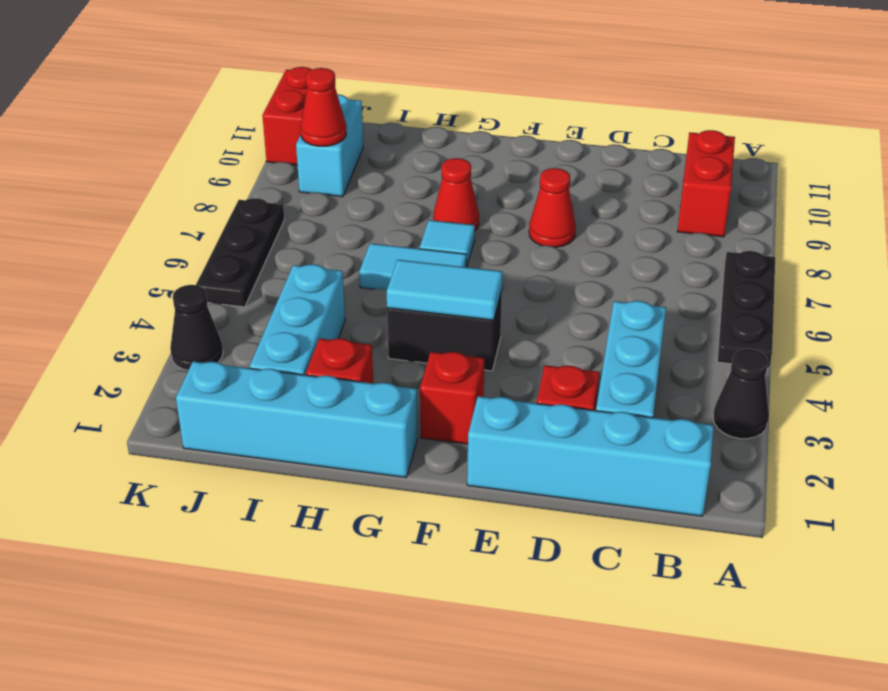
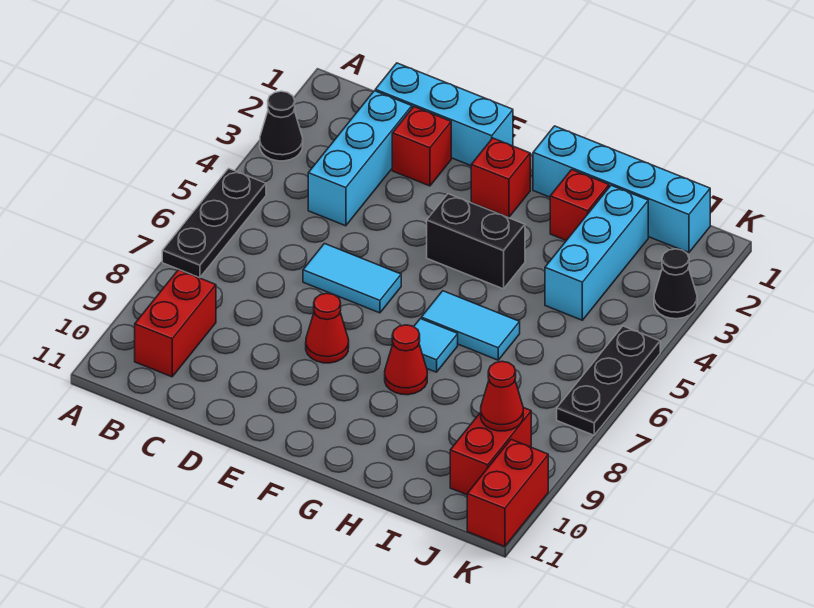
cyan brick B1:E1 level 1 -> cyan brick C1:E1 level 1
cyan tile F4:G4 level 2 -> cyan tile D6:E6 level 1
cyan brick J9:J10 level 1 -> red brick J9:J10 level 1

